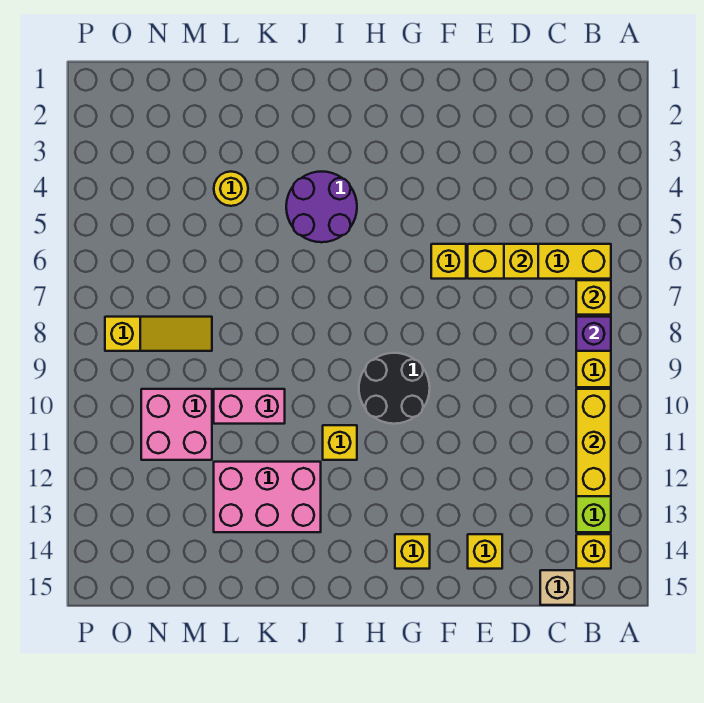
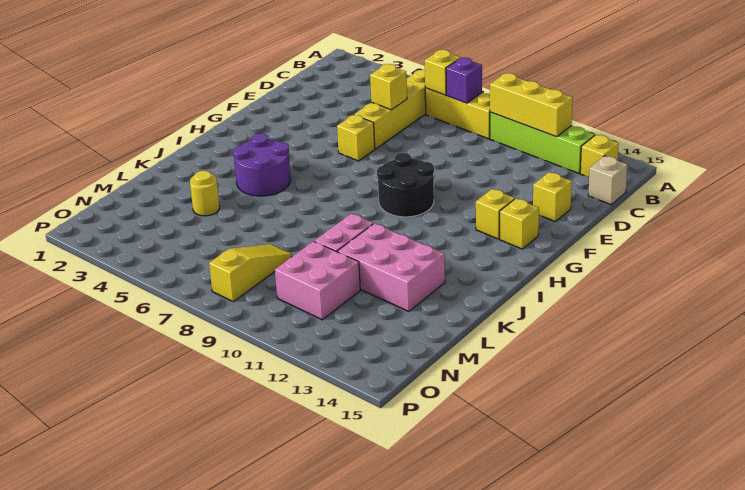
yellow brick I11 level 1 -> yellow brick G13 level 1
pink brick J12:L13 level 1 -> pink brick K11:L13 level 1

